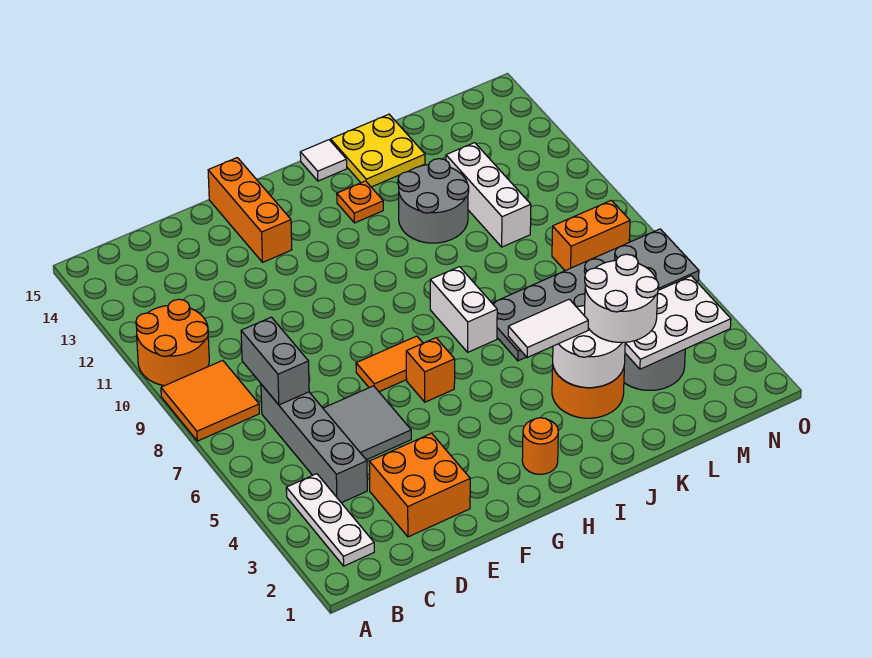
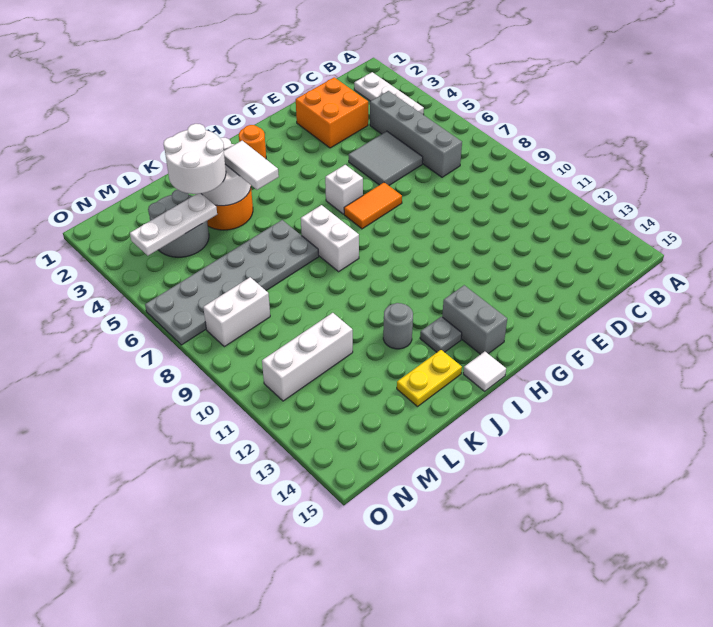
orange tile A8:B9 level 1 -> none
orange round brick A10:B11 level 1 -> none
grey brick C7:C8 level 2 -> grey brick H13:H14 level 1
orange brick F13:F15 level 1 -> none
orange brick G6 level 1 -> white brick G6 level 1
white tile I4:J4 level 3 -> white tile J4:J5 level 3
orange plate I13 level 1 -> grey plate I13 level 1
grey round brick J11:K12 level 1 -> grey round brick J12 level 1
yellow plate J14:K15 level 1 -> yellow plate J14:K14 level 1
white plate L3:N4 level 2 -> white plate L4:N4 level 2
white brick L10:L12 level 1 -> white brick L11:N11 level 1
orange brick M8:N8 level 1 -> white brick M8:N8 level 1

